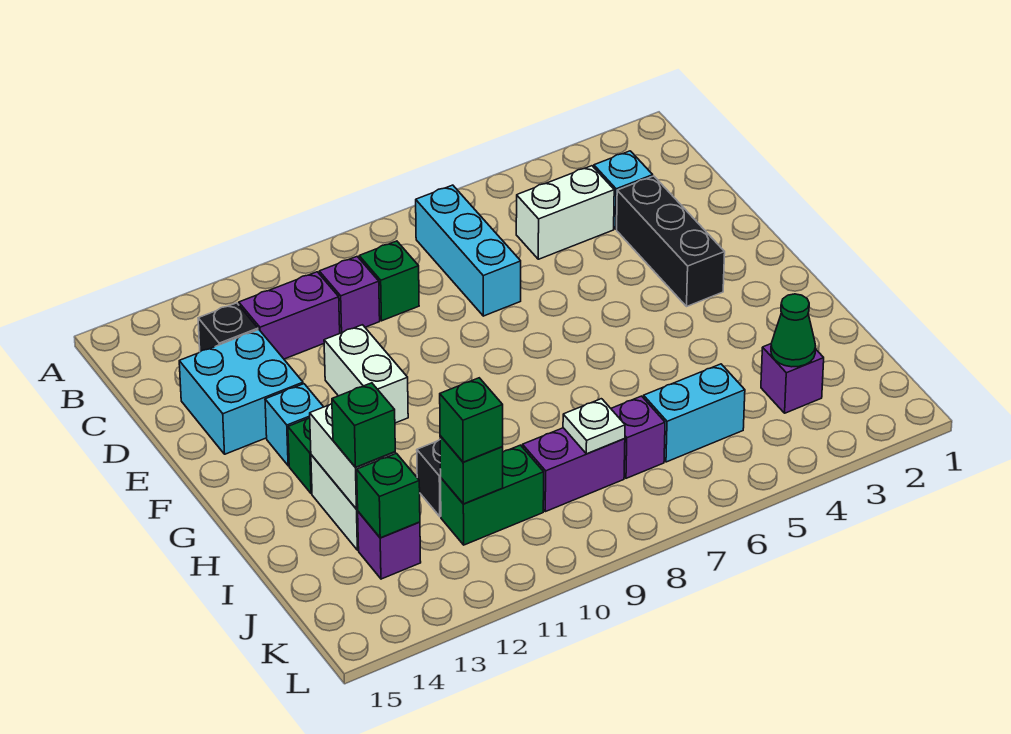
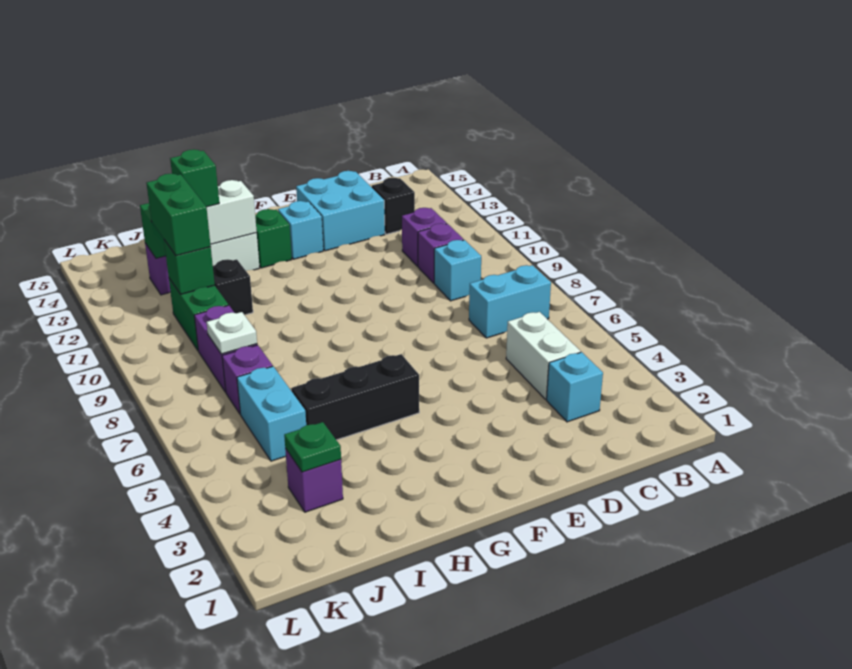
cyan brick B7:D7 level 1 -> cyan brick B7:C7 level 1
green brick C9 level 1 -> cyan brick C9 level 1
purple brick C11:C12 level 1 -> purple brick C11 level 1
black brick D3:F3 level 1 -> black brick G5:I5 level 1
white brick E11:F11 level 1 -> none
green cone J3 level 2 -> green plate J3 level 2
green brick J11 level 3 -> green brick J11:J12 level 3

